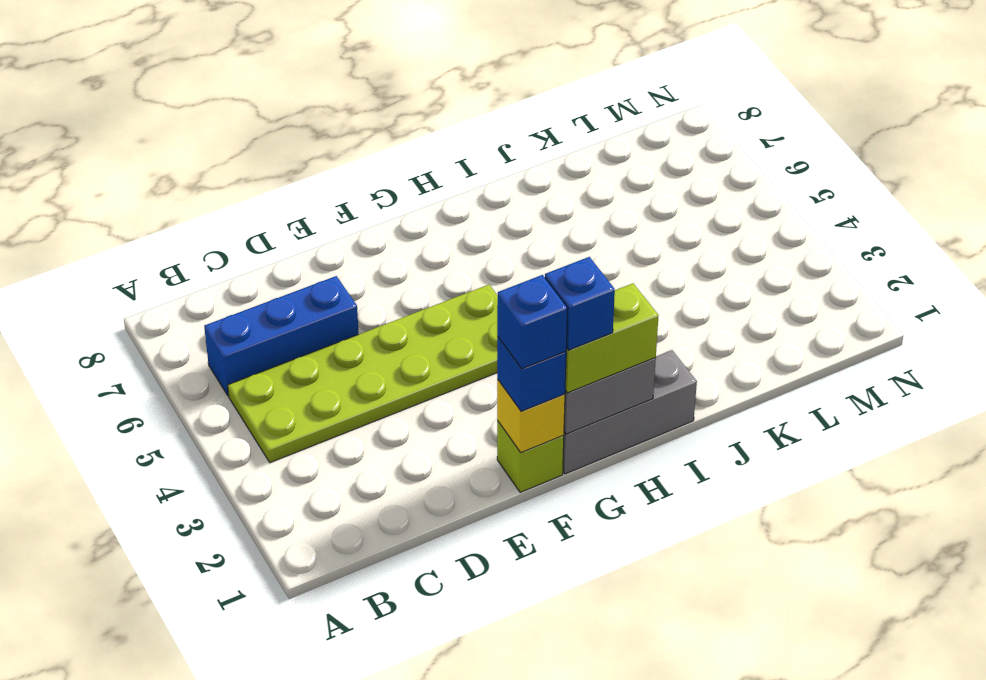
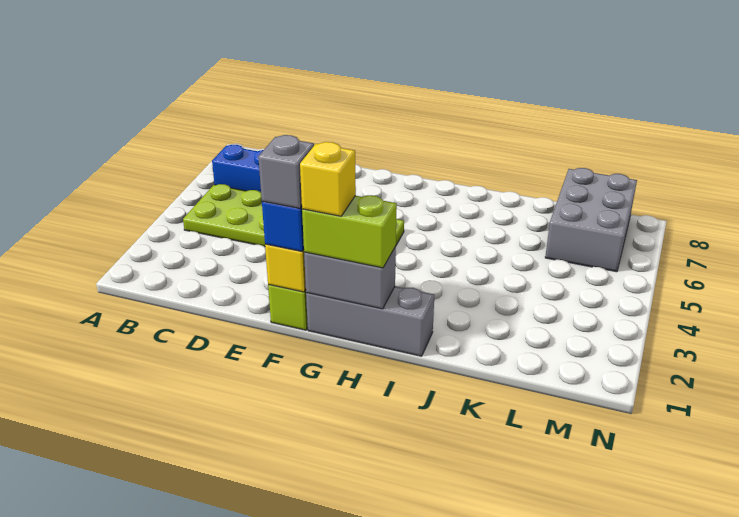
blue brick F1 level 4 -> grey brick F1 level 4
blue brick G1 level 4 -> yellow brick G1 level 4
none -> grey brick L6:M8 level 1

